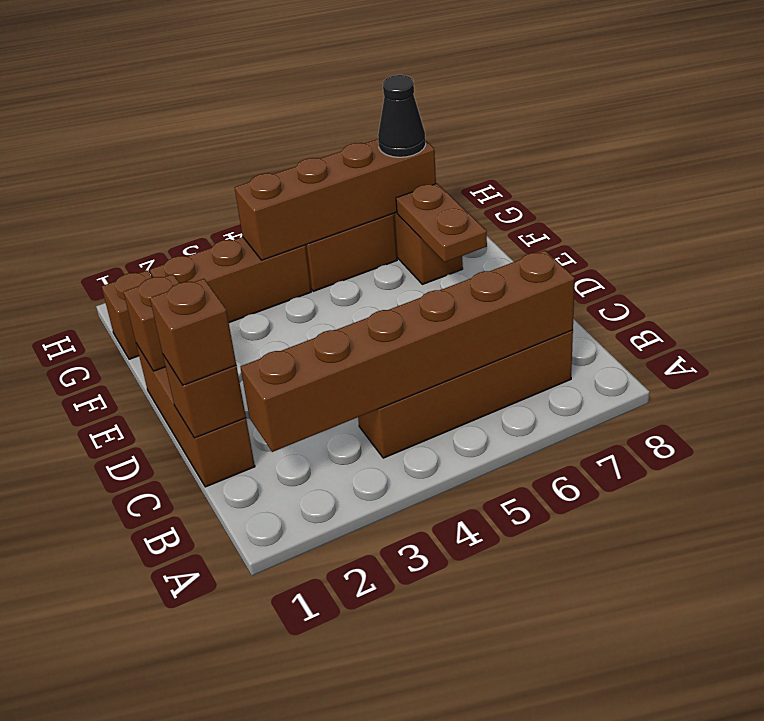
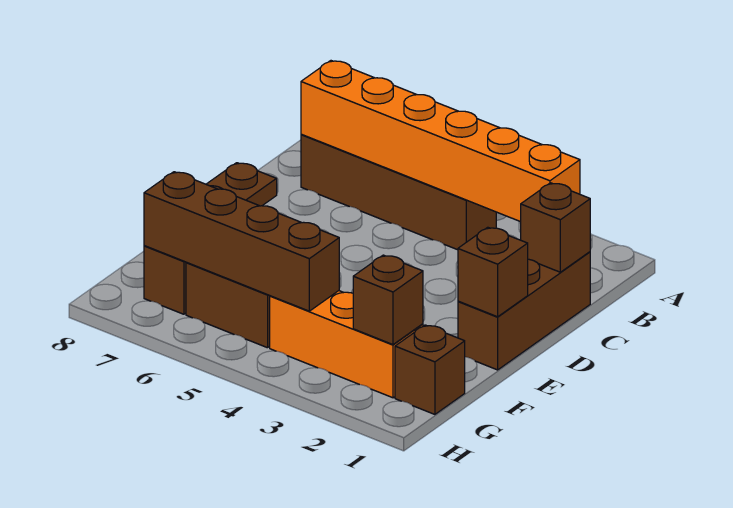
brown brick B2:B7 level 2 -> orange brick B2:B7 level 2
brown brick C1 level 3 -> brown brick G2 level 2
brown brick G2:G4 level 1 -> orange brick G2:G4 level 1
black cone G7 level 3 -> none

